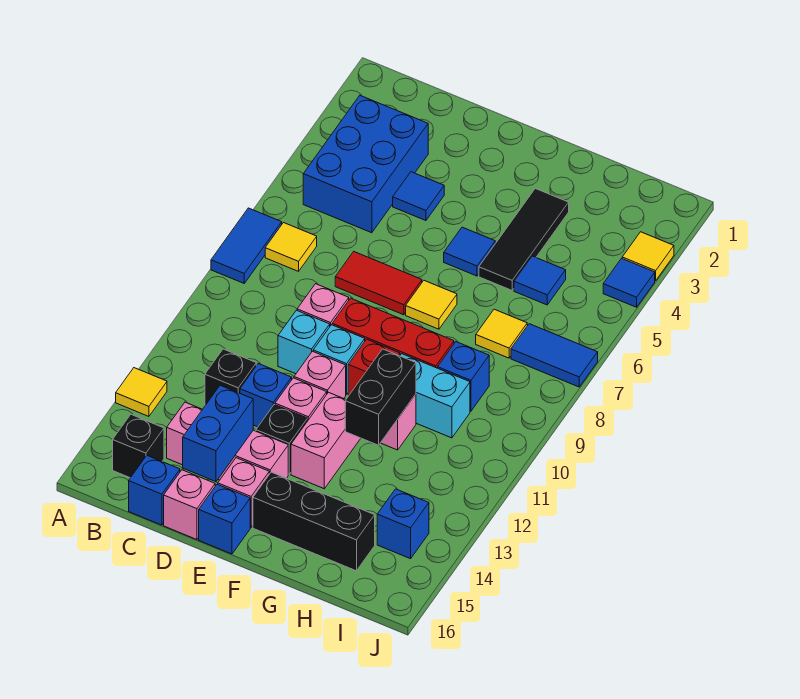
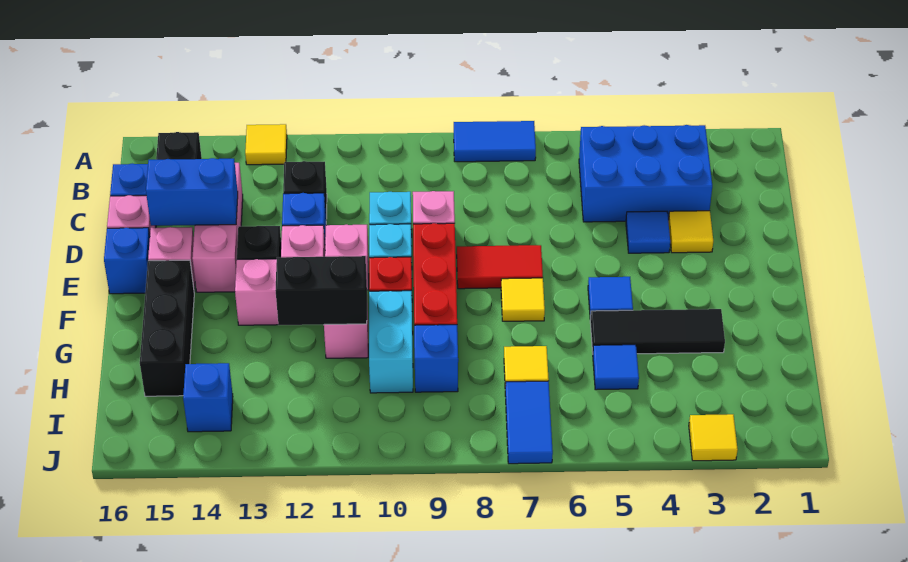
yellow tile B7 level 1 -> yellow tile D3 level 1
red tile D7:E7 level 1 -> red tile E7:E8 level 1
blue tile J4 level 1 -> none

